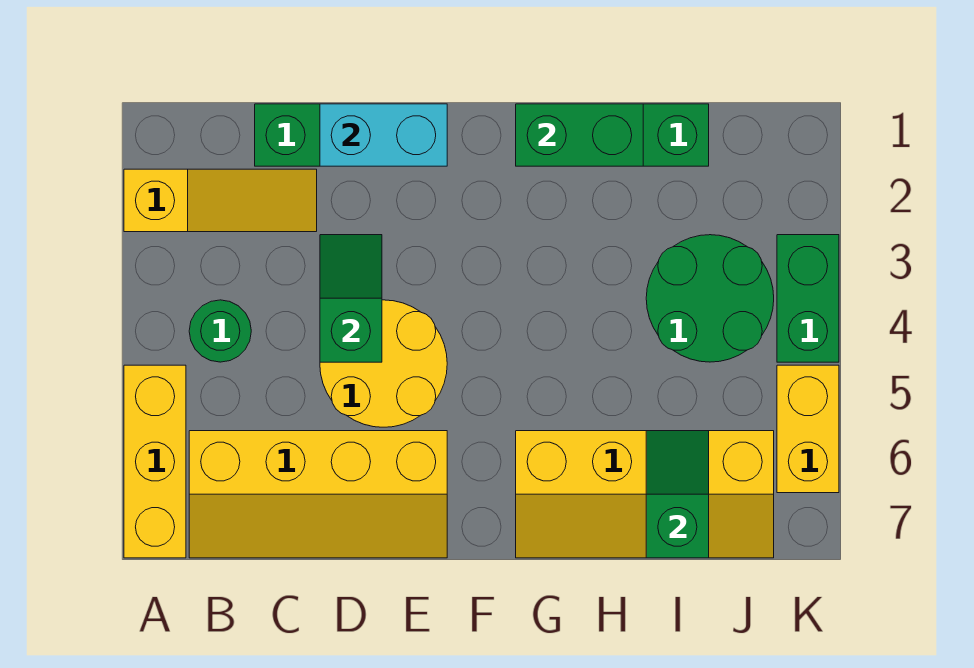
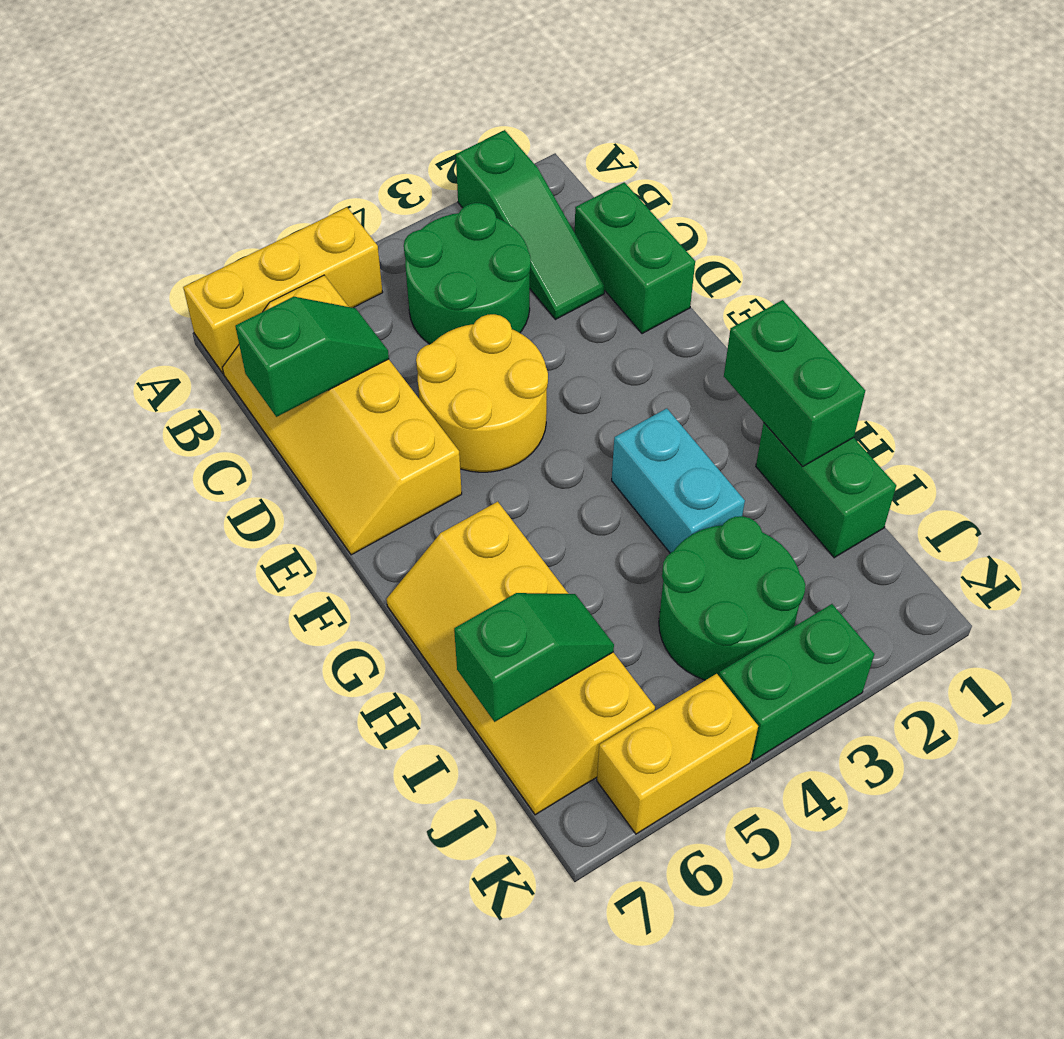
yellow slope A2:C2 level 1 top A -> green slope A2:C2 level 1 top A
green round brick B4 level 1 -> green round brick B3:C4 level 1
cyan brick D1:E1 level 2 -> cyan brick G3:H3 level 1
green slope D3:D4 level 2 top 4 -> green slope C6:C7 level 2 top 7

